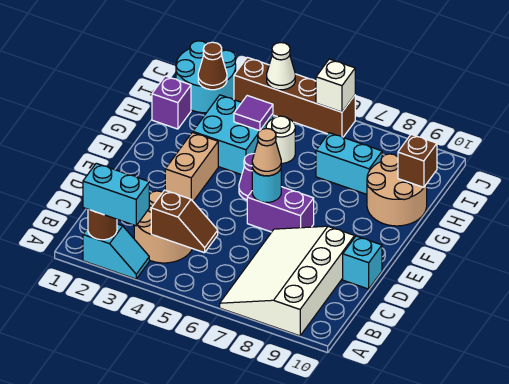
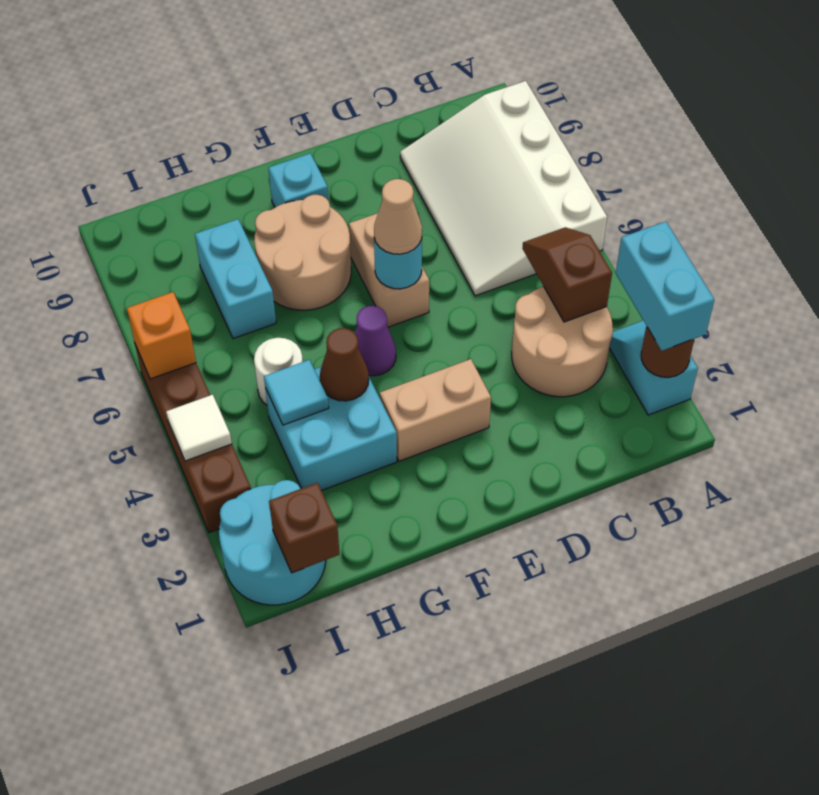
white slope A7:D9 level 1 top 9 -> white slope A6:C9 level 1 top A
cyan brick D10 level 1 -> cyan brick F9 level 1
purple brick E6:E7 level 1 -> tan brick E6:E7 level 1
tan round brick G9:H10 level 1 -> tan round brick F7:G8 level 1
purple brick H1 level 1 -> none
purple tile H4 level 2 -> cyan tile H4 level 2
brown brick H10 level 2 -> brown brick I1 level 2
brown cone I2 level 2 -> brown cone G4 level 2
white cone J4 level 2 -> white tile J4 level 2
white brick J6 level 2 -> orange brick J6 level 2

